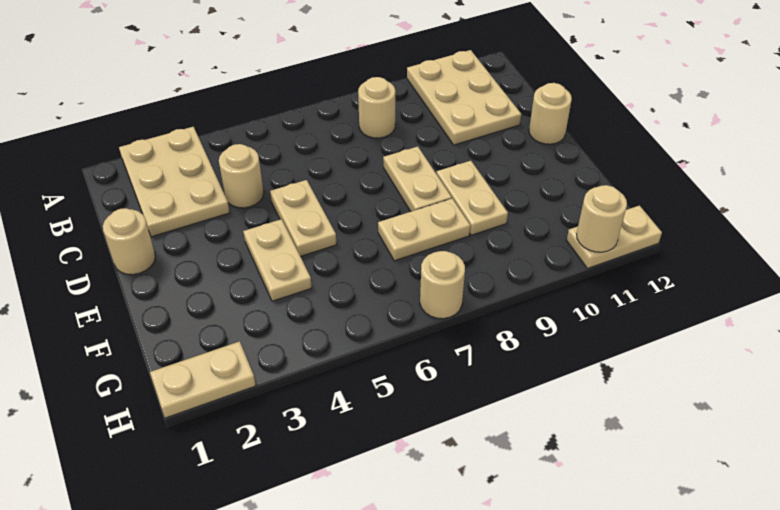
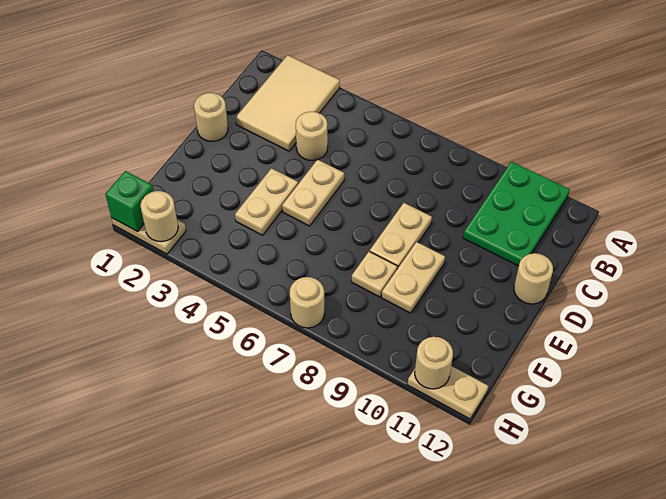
tan plate A2:C3 level 1 -> tan tile A2:C3 level 1
tan plate A10:C11 level 1 -> green plate A10:C11 level 1
tan round brick B8 level 1 -> tan round brick H2 level 2
tan plate F7:F8 level 1 -> tan plate F8 level 1
none -> green brick H1 level 2

